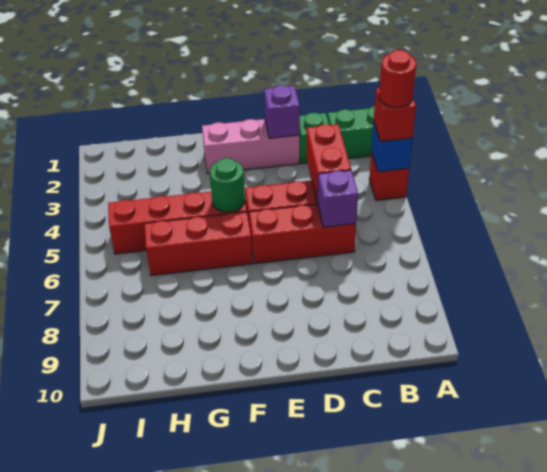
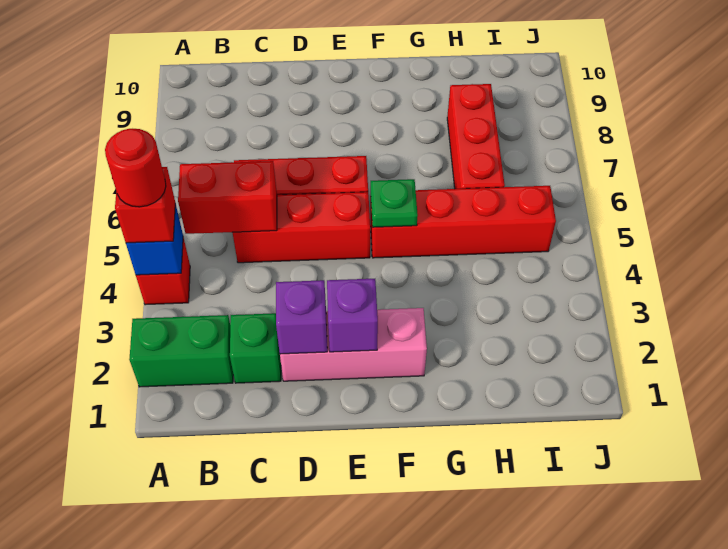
red brick C4:C5 level 2 -> red brick B5:C5 level 2
purple brick C6 level 2 -> purple brick E2 level 2
green round brick F5 level 2 -> green plate F5 level 2
red brick F6:H6 level 1 -> red brick H6:H8 level 1

